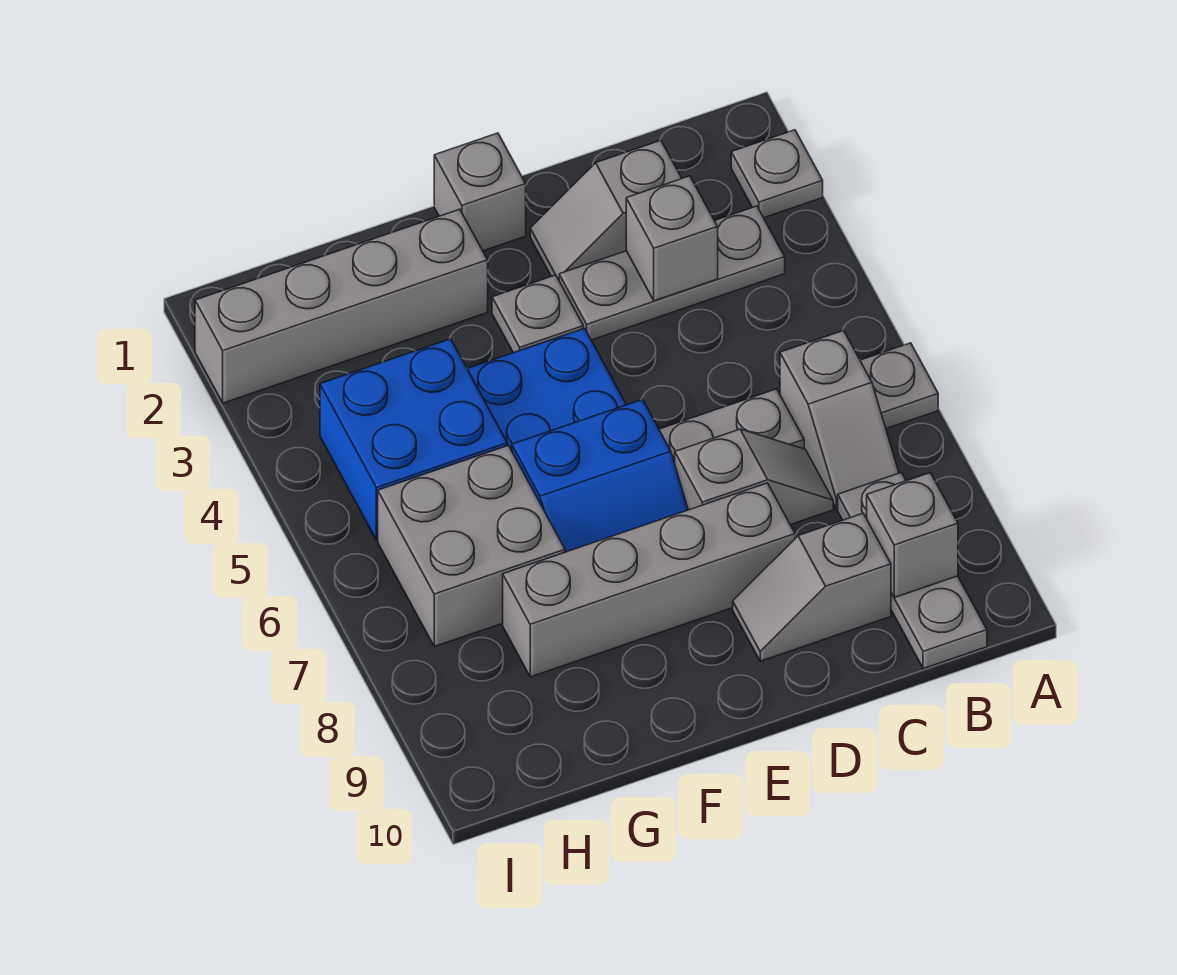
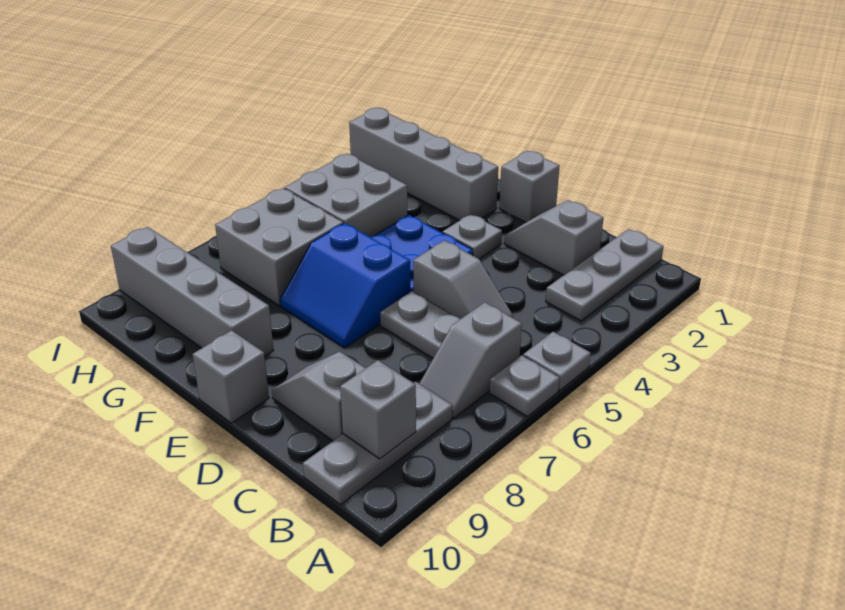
grey plate A2 level 1 -> grey plate A5 level 1
grey plate B3:D3 level 1 -> grey plate B1:B3 level 1
grey brick C3 level 2 -> grey brick E10 level 1
grey slope C7:D7 level 1 top D -> grey slope C5:D5 level 1 top D
grey brick D8:G8 level 1 -> grey brick F9:I9 level 1
blue brick G4:H5 level 1 -> grey brick G4:H5 level 1

